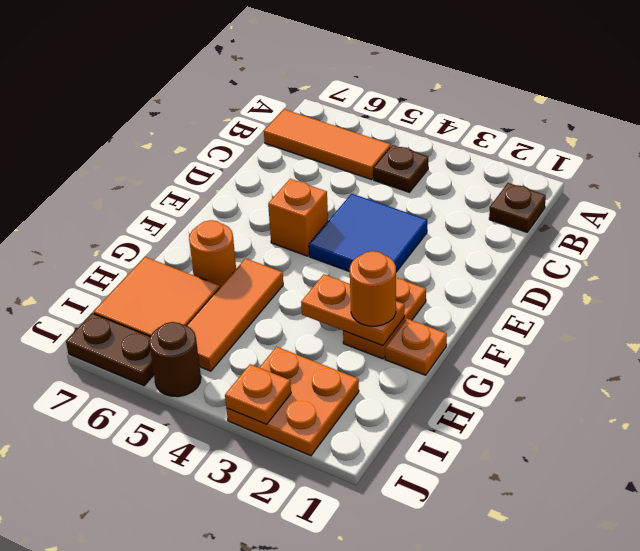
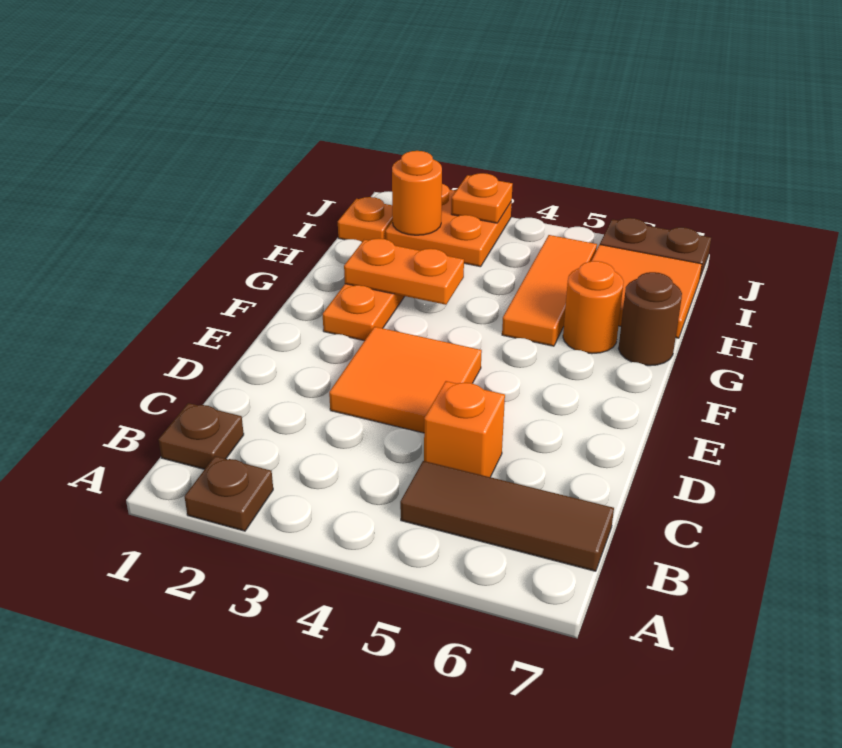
brown plate B4 level 1 -> brown plate A2 level 1
orange tile B5:B7 level 1 -> brown tile B5:B7 level 1
blue tile D3:E4 level 1 -> orange tile D3:E4 level 1
orange brick E5 level 1 -> orange brick C5 level 1
orange plate G1 level 1 -> orange plate I1 level 1
orange round brick G2 level 3 -> orange round brick I2 level 2
brown round brick J5 level 1 -> brown round brick G7 level 1

